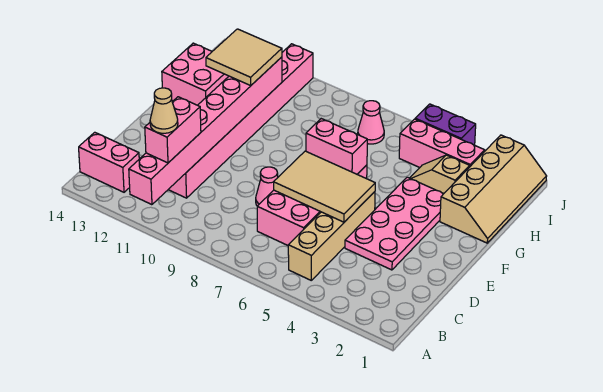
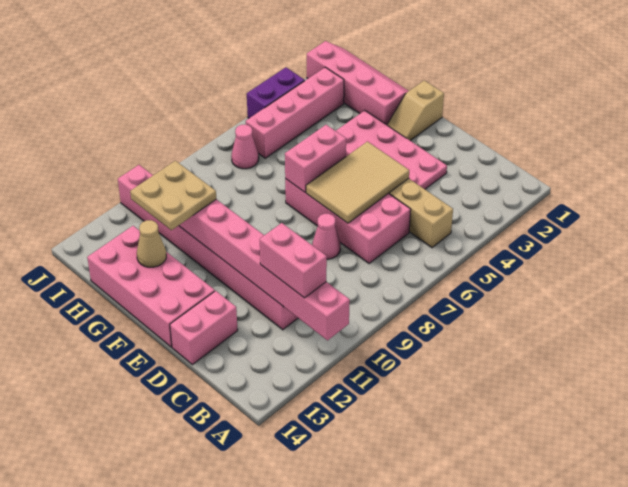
tan cone B11 level 4 -> tan cone G13 level 2
pink brick B13:B14 level 1 -> pink brick D13:D14 level 1
tan slope G1:J2 level 1 top 2 -> pink slope G1:J2 level 1 top 2
tan tile G11:H12 level 3 -> tan plate G11:H12 level 3
pink brick G13:H14 level 1 -> pink brick E13:H14 level 1
tan slope H3:H4 level 1 top 3 -> tan slope F1:F2 level 1 top 1
pink brick I3:I5 level 1 -> pink brick I3:I6 level 1

